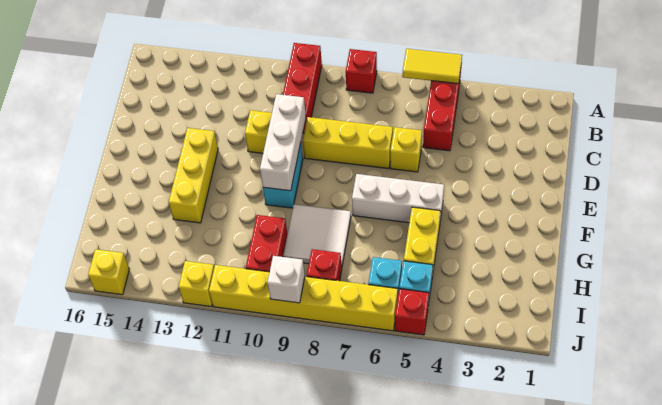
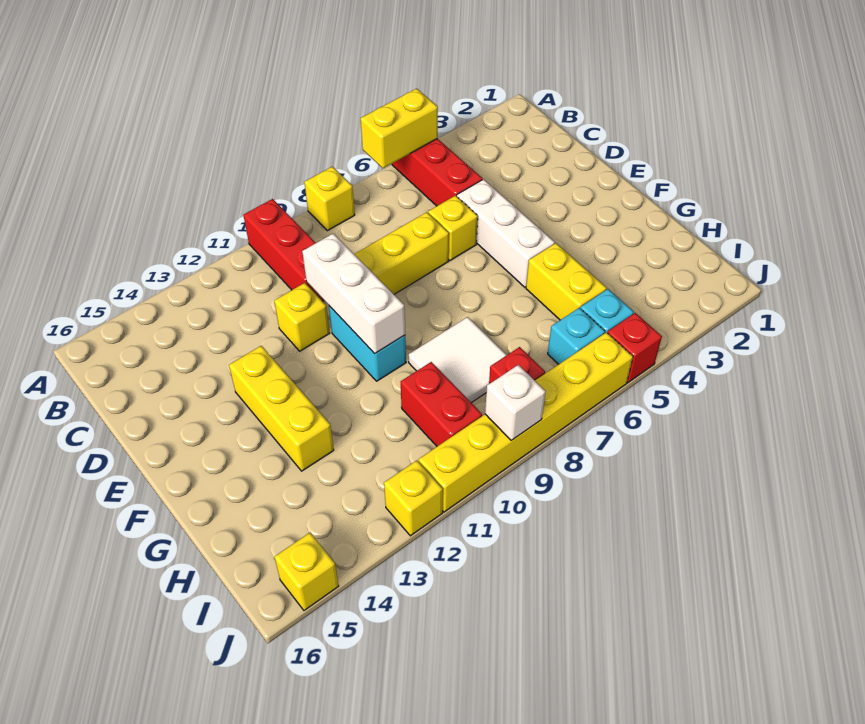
yellow tile A5:A6 level 2 -> yellow brick A5:A6 level 2
red brick A8 level 1 -> yellow brick A8 level 1
white brick F5:F7 level 1 -> white brick D5:F5 level 1

